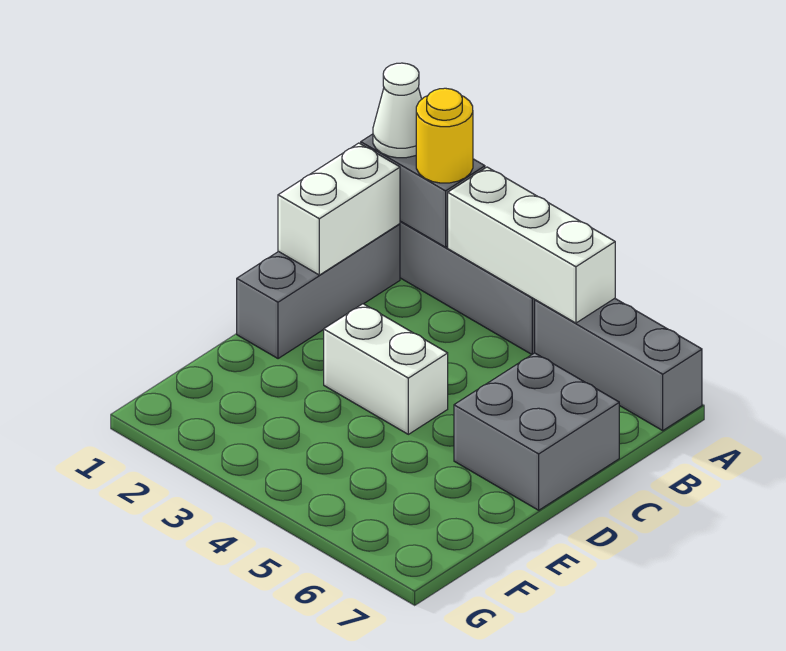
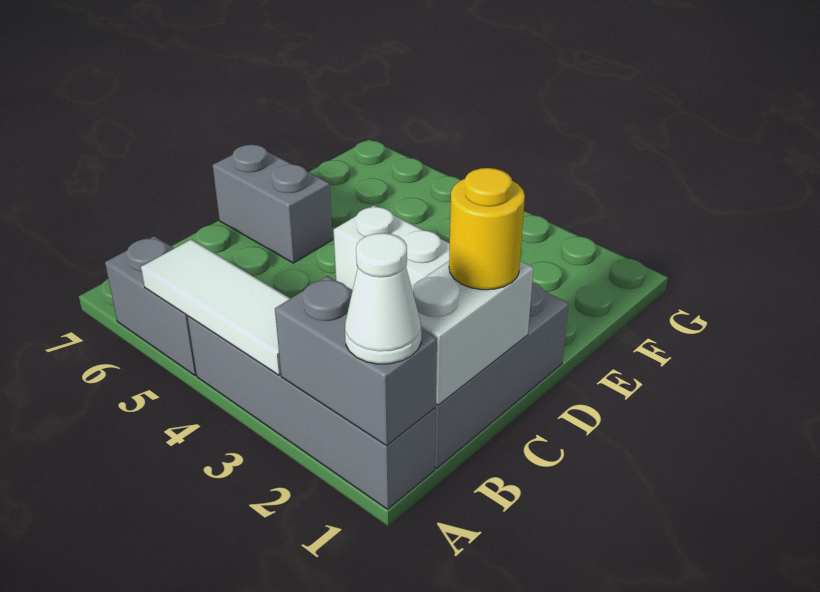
yellow round brick A2 level 3 -> yellow round brick C1 level 3
white brick A3:A5 level 2 -> white tile A3:A5 level 2
grey brick A5:A7 level 1 -> grey brick A5:A6 level 1
grey brick C6:D7 level 1 -> grey brick D6:D7 level 1

